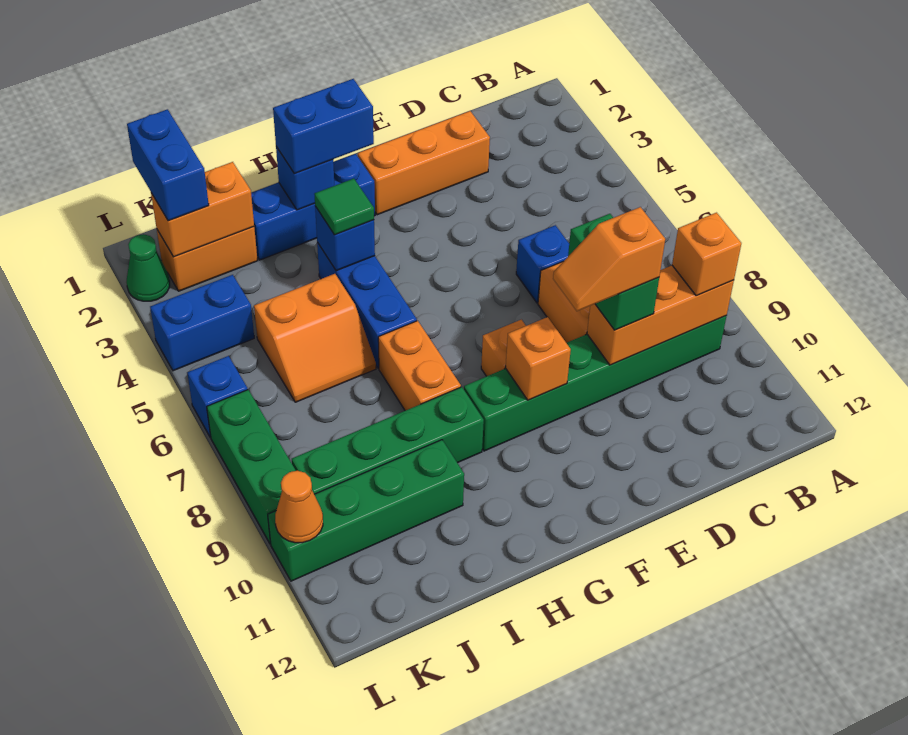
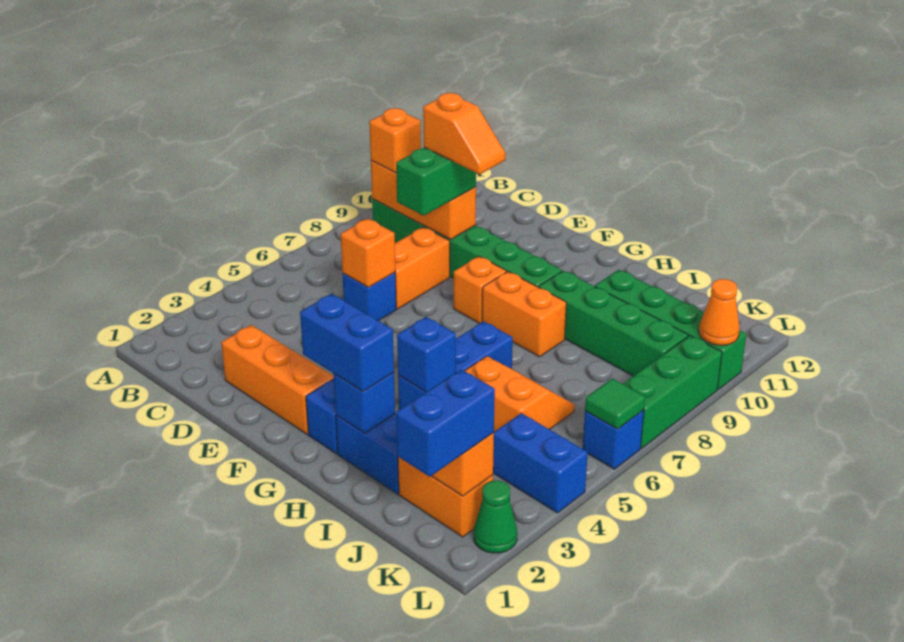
orange brick F9 level 2 -> orange brick D6 level 2
green tile H4 level 3 -> green tile L6 level 2
orange brick H7:H8 level 1 -> orange brick G8:H8 level 1

